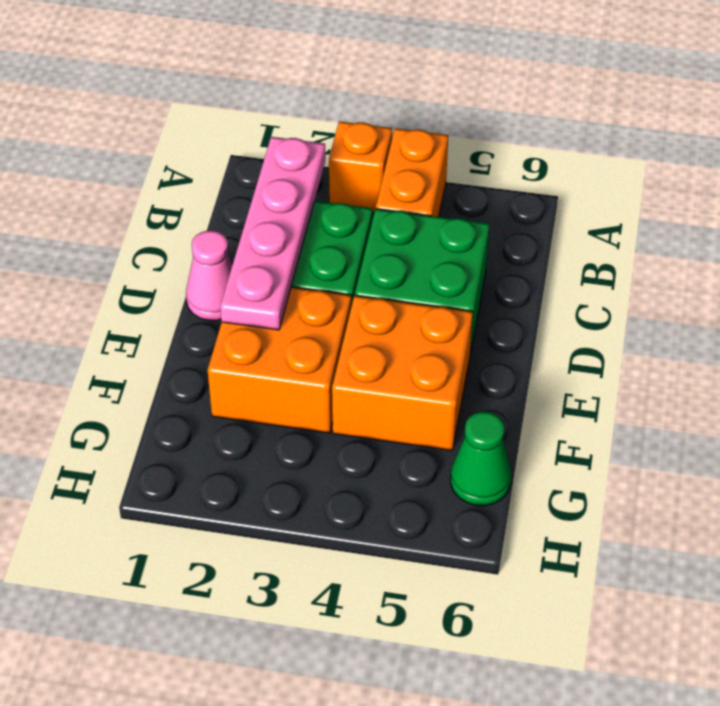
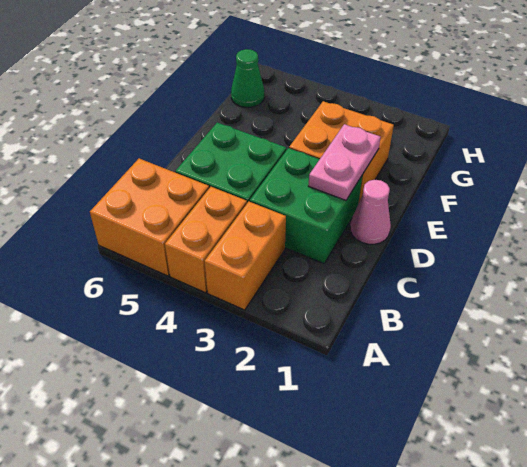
orange brick A3 level 1 -> orange brick A3:B3 level 1
pink plate B2:E2 level 2 -> pink plate D2:E2 level 2
orange brick E4:F5 level 1 -> orange brick A5:B6 level 1

